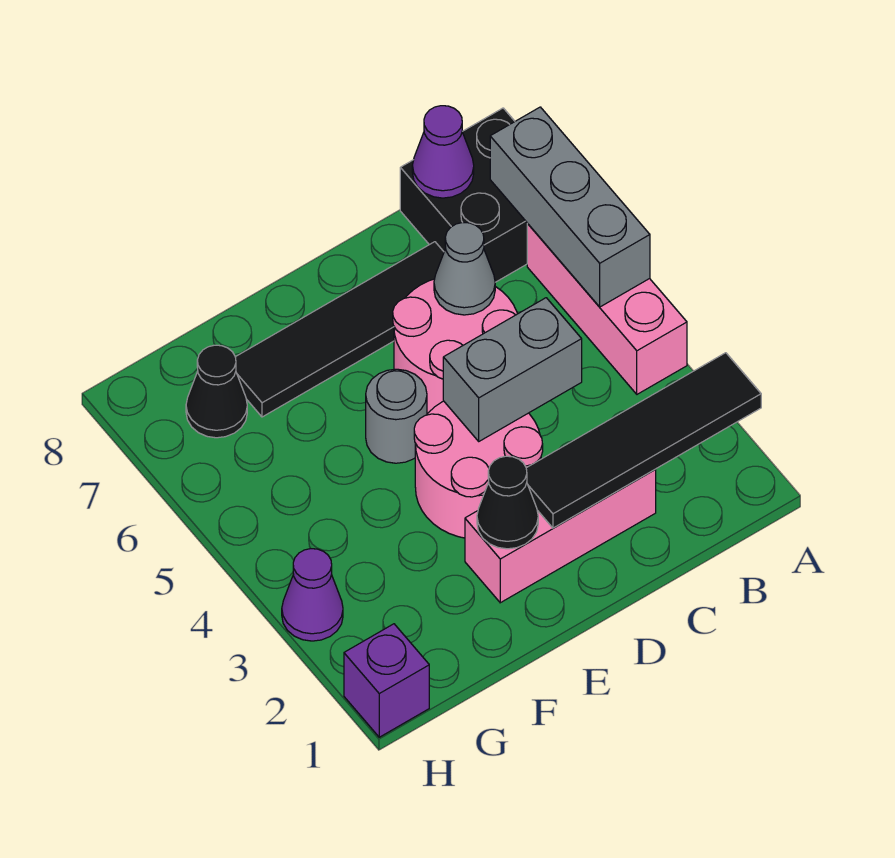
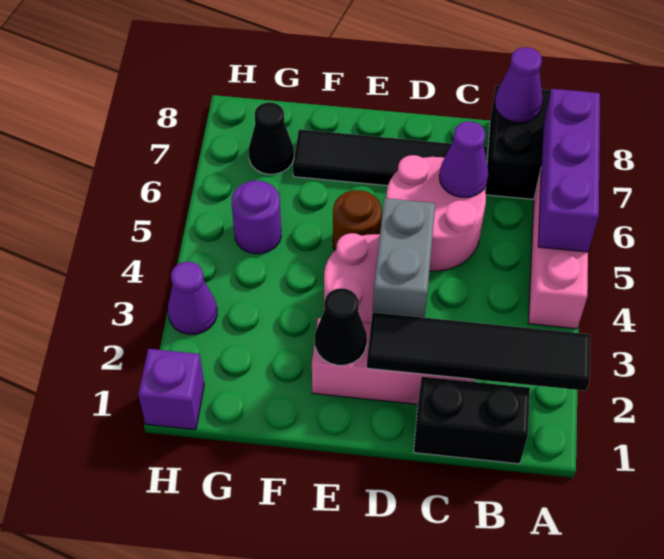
grey brick A5:A7 level 2 -> purple brick A5:A7 level 2
none -> black brick B1:C1 level 1
grey brick C4:D4 level 2 -> grey brick D3:D4 level 2
grey cone C6 level 2 -> purple cone C6 level 2
grey round brick E5 level 1 -> brown round brick E5 level 1
none -> purple round brick G5 level 1

